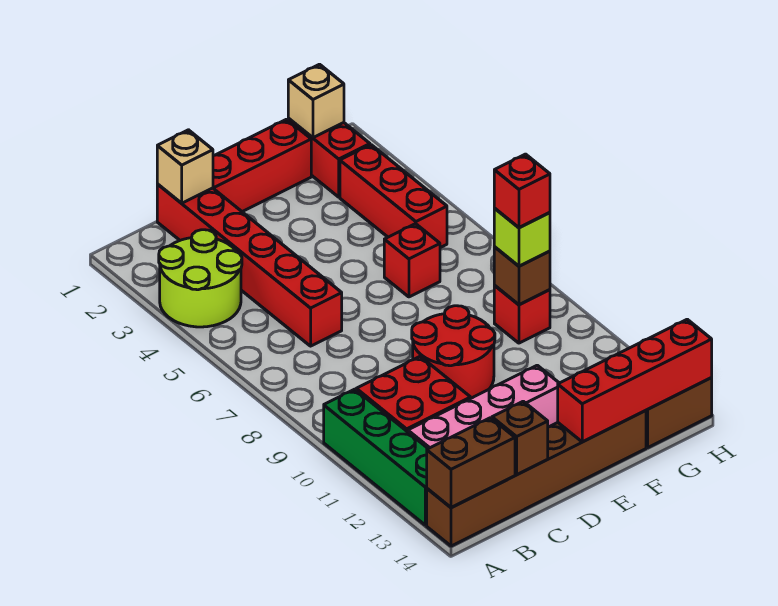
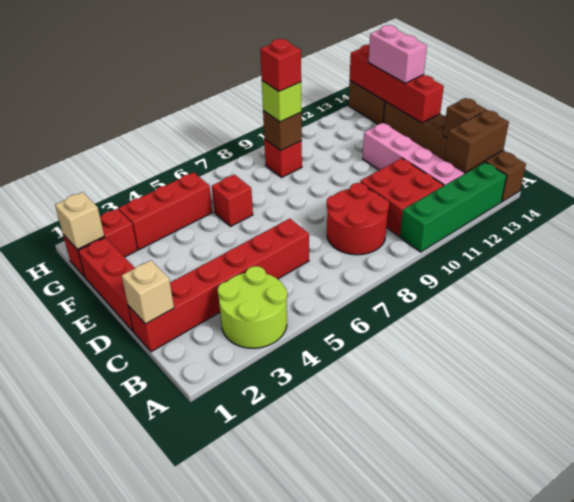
brown brick A14:B14 level 2 -> brown brick B13:B14 level 2
red round brick D9:E10 level 1 -> red round brick B8:C9 level 1
none -> pink brick F14:G14 level 3

